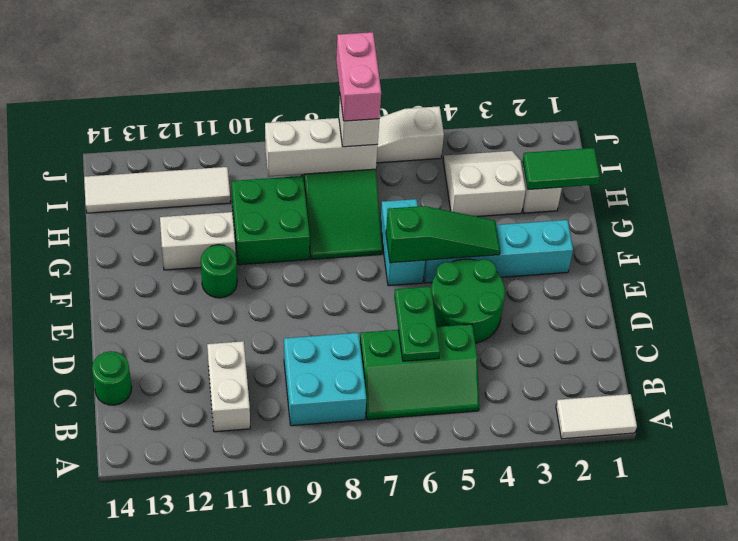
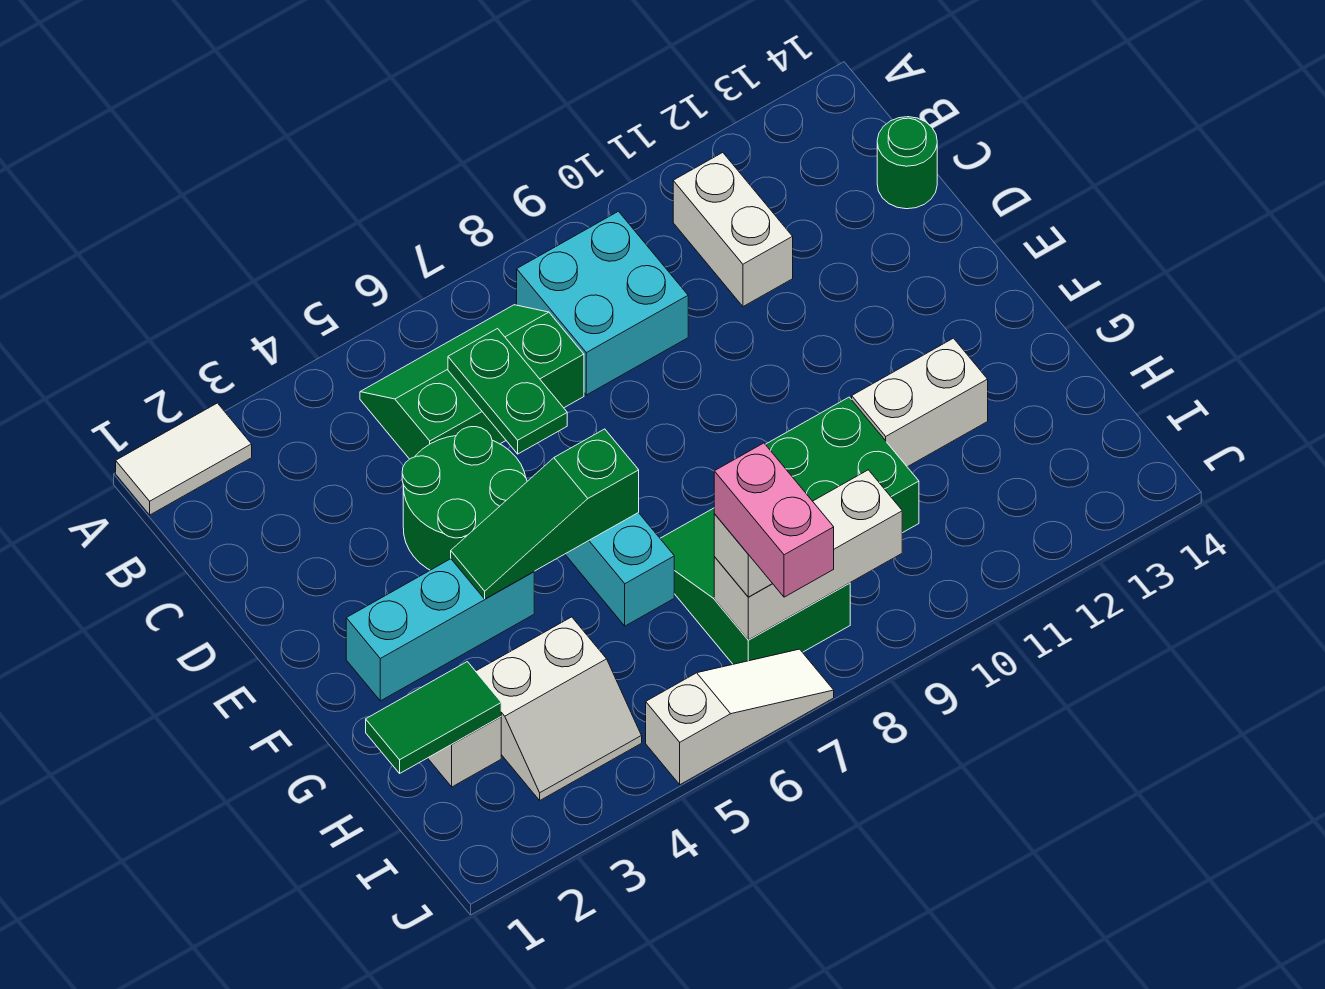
cyan brick F2:F5 level 1 -> cyan brick F2:F4 level 1
green round brick F11 level 1 -> none
white tile I11:I14 level 1 -> none

